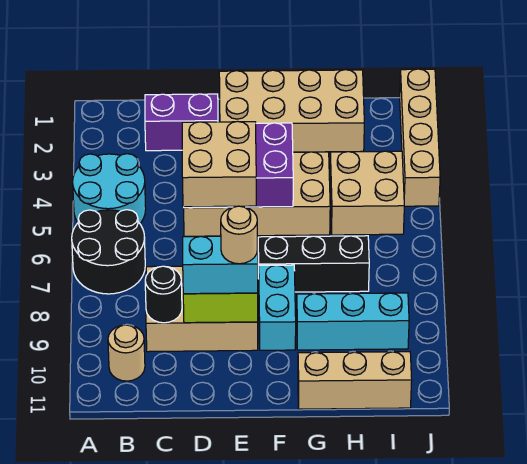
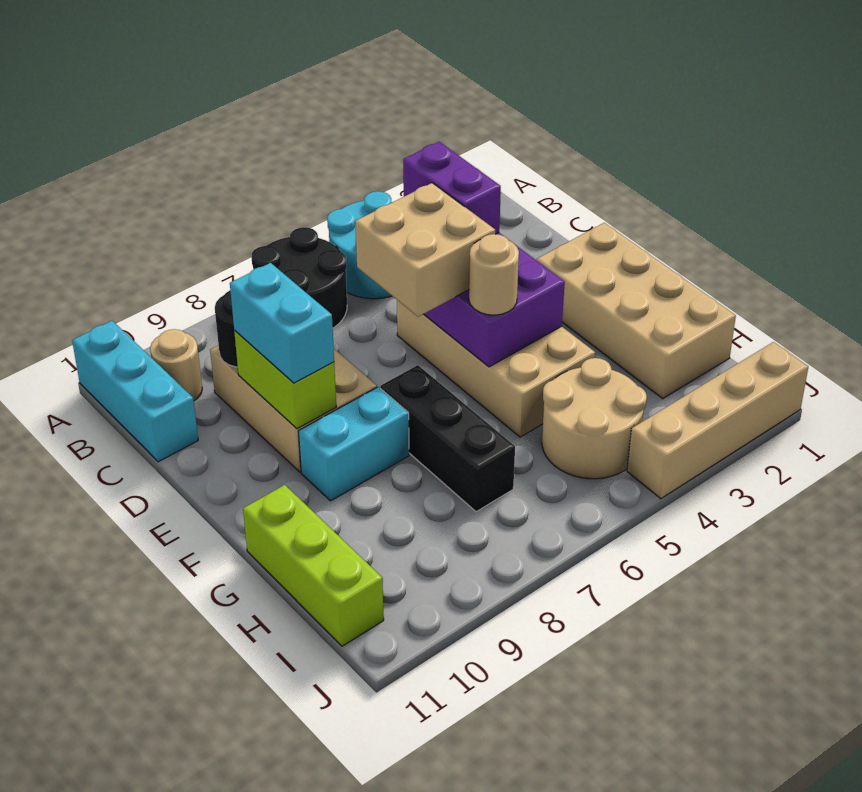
tan round brick E9 level 4 -> tan round brick F5 level 3
cyan brick G9:I9 level 1 -> cyan brick A11:C11 level 1
tan brick G11:I11 level 1 -> lime brick G11:I11 level 1
tan brick H4:I5 level 1 -> tan round brick H4:I5 level 1

